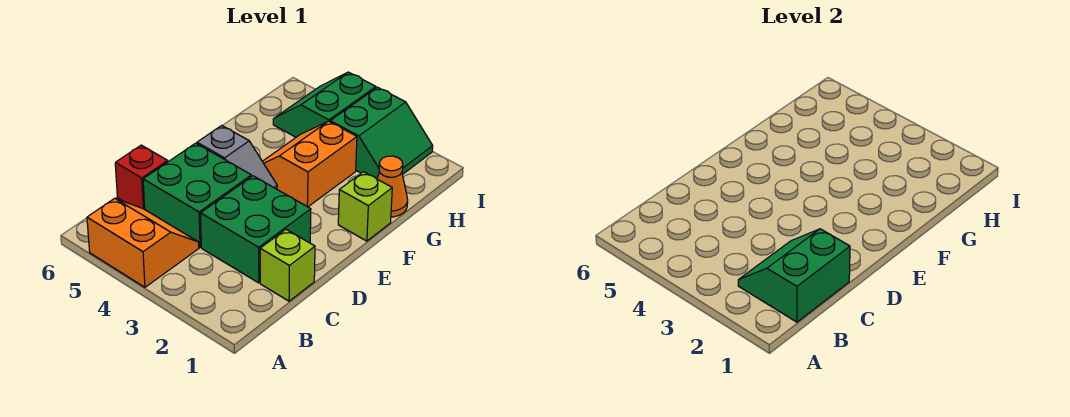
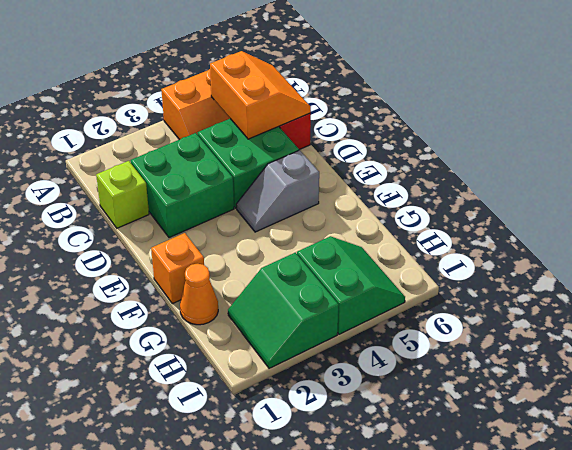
green slope B1:C2 level 2 top 1 -> none
lime brick F1 level 1 -> orange brick F1 level 1
orange slope F3:G4 level 1 top 3 -> orange slope B5:C6 level 2 top 5

